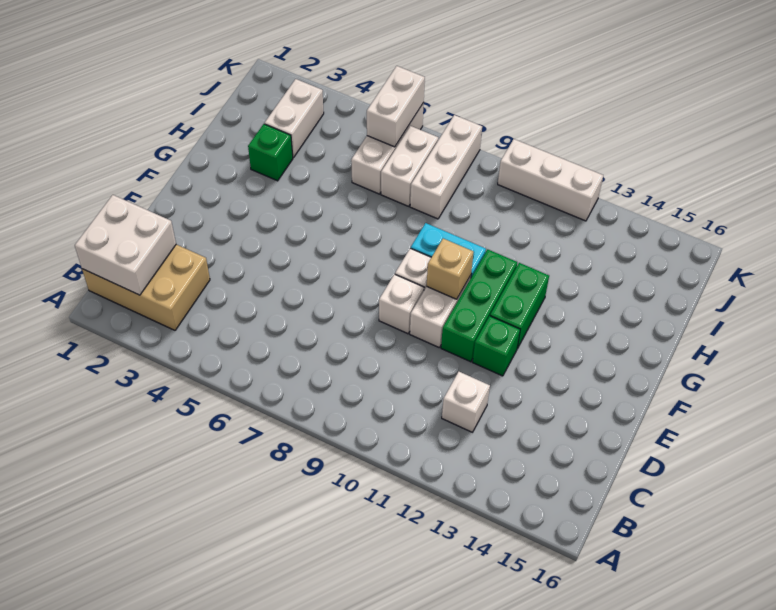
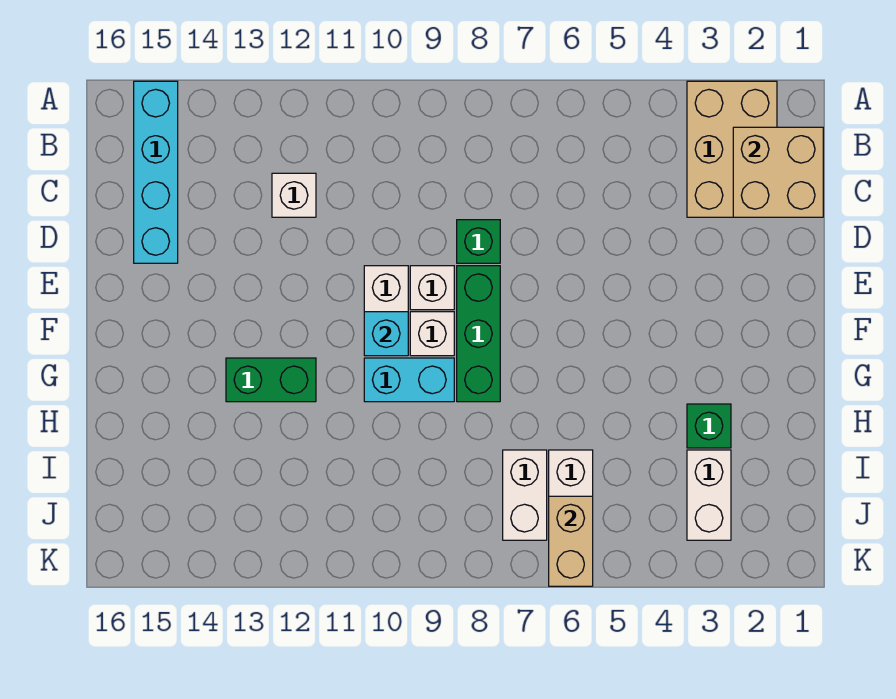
none -> cyan brick A15:D15 level 1
tan brick B1:C3 level 1 -> tan brick A2:C3 level 1
white brick B1:C2 level 2 -> tan brick B1:C2 level 2
green brick E11:G11 level 1 -> green brick E8:G8 level 1
green brick E12 level 1 -> green brick D8 level 1
tan brick F10 level 2 -> cyan brick F10 level 2
green brick F12:G12 level 1 -> green brick G12:G13 level 1
white brick I8:K8 level 1 -> none
white brick J6:K6 level 2 -> tan brick J6:K6 level 2
white brick K10:K12 level 1 -> none

